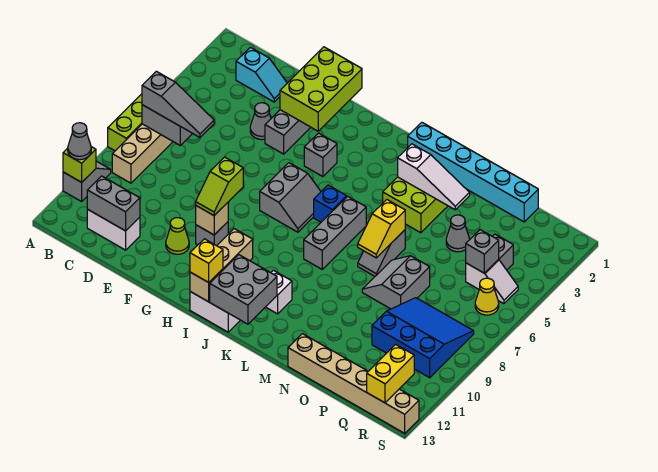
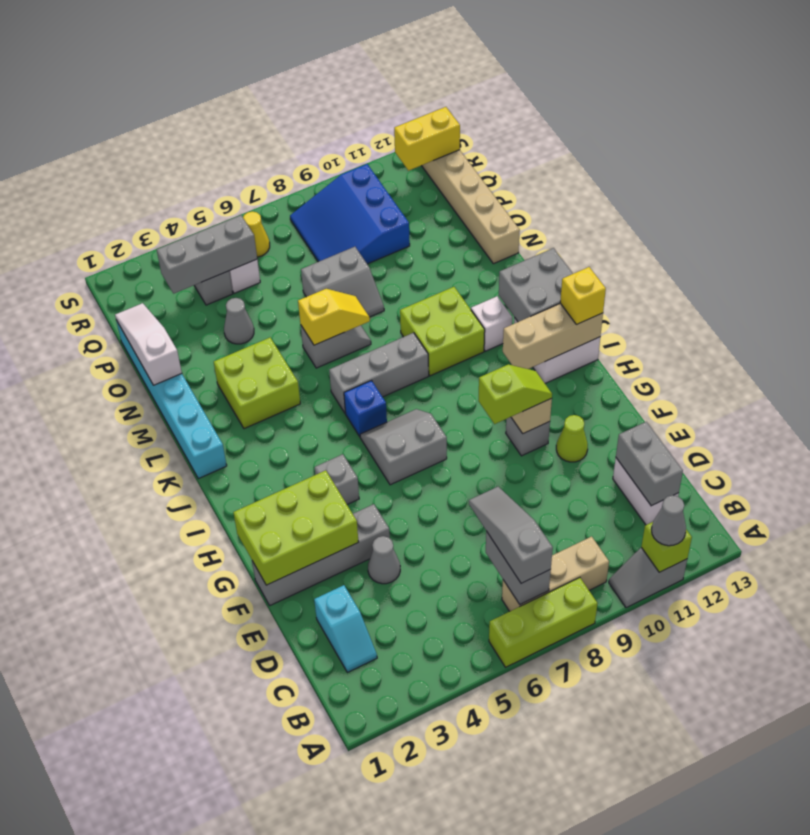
cyan slope C2:D2 level 1 top C -> cyan slope C2:D2 level 1 top D
none -> lime brick K9:L10 level 1
white slope L3:N3 level 2 top L -> white slope N1:P1 level 2 top N
grey brick Q5 level 2 -> grey brick Q3:Q5 level 2

